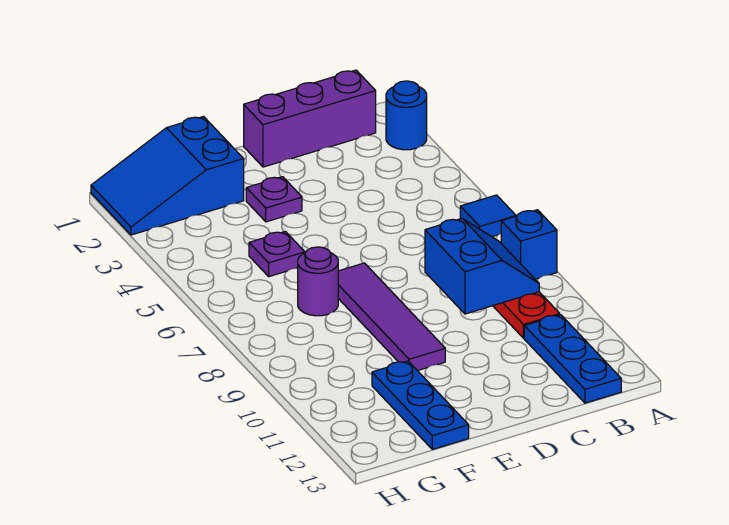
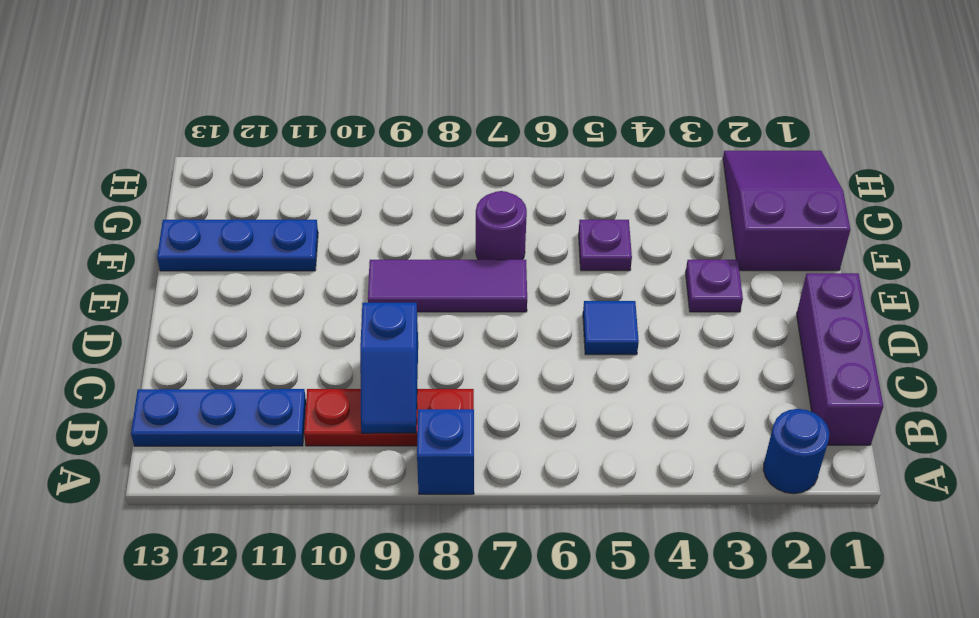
blue tile A6 level 1 -> blue tile D5 level 1
blue slope B8:C9 level 2 top C -> blue slope B9:C9 level 2 top C
purple tile E7:E10 level 1 -> purple tile E7:E9 level 1
blue slope F1:H2 level 1 top F -> purple slope F1:H2 level 1 top F

